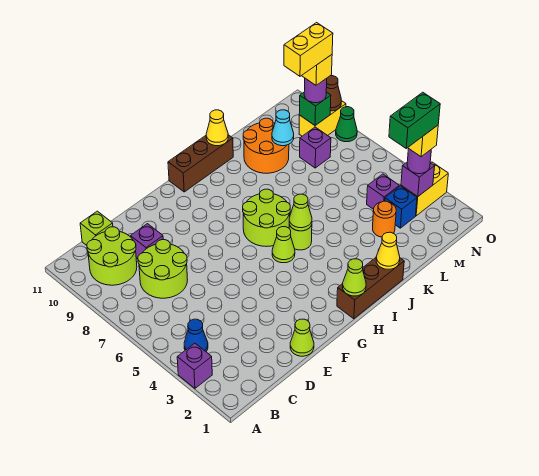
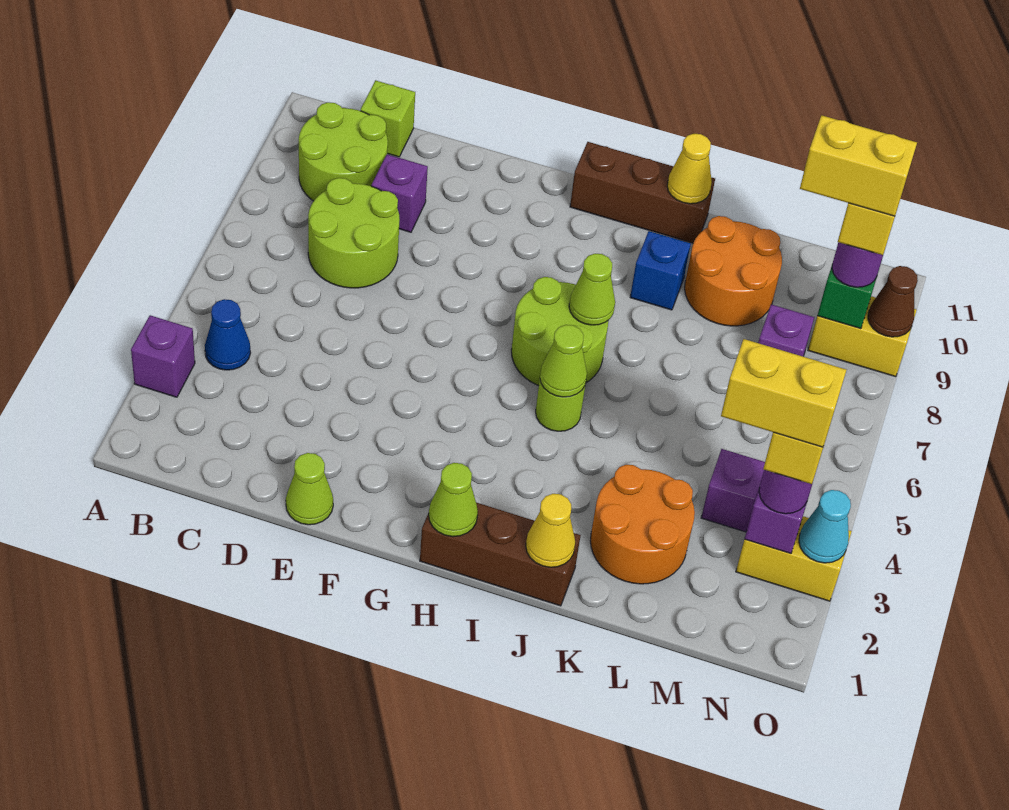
lime cone H5 level 1 -> lime cone I7 level 2
orange round brick L3 level 1 -> orange round brick K2:L3 level 1
cyan cone L9 level 2 -> cyan cone O3 level 2
blue brick M3 level 1 -> blue brick J9 level 1
green brick M3:N3 level 5 -> yellow brick M3:N3 level 5
green cone O8 level 1 -> none

